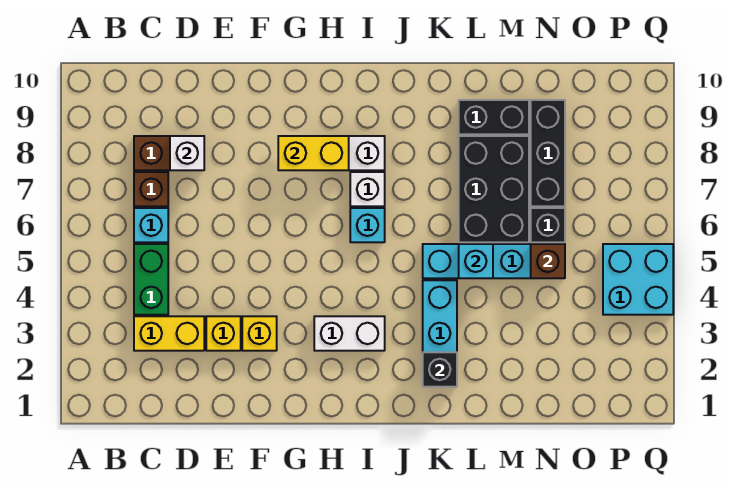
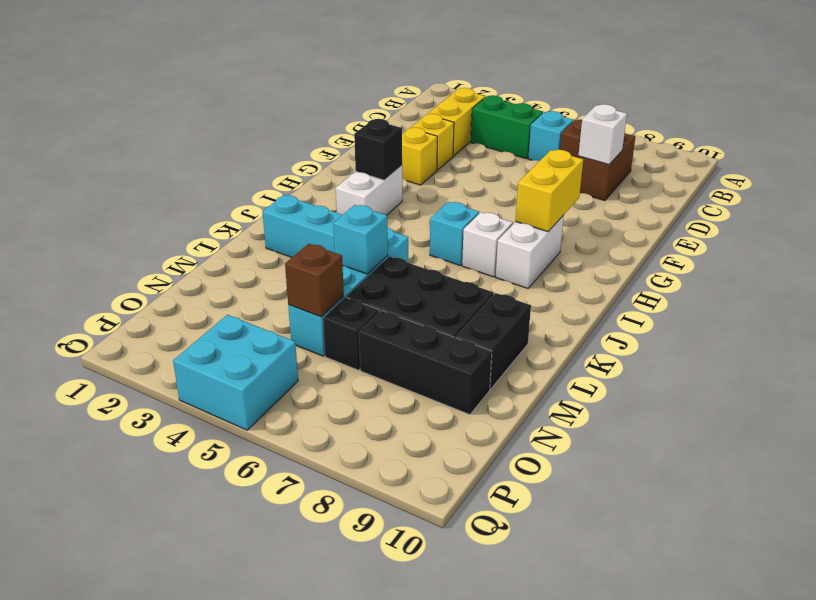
black brick K2 level 2 -> black brick H3 level 2

